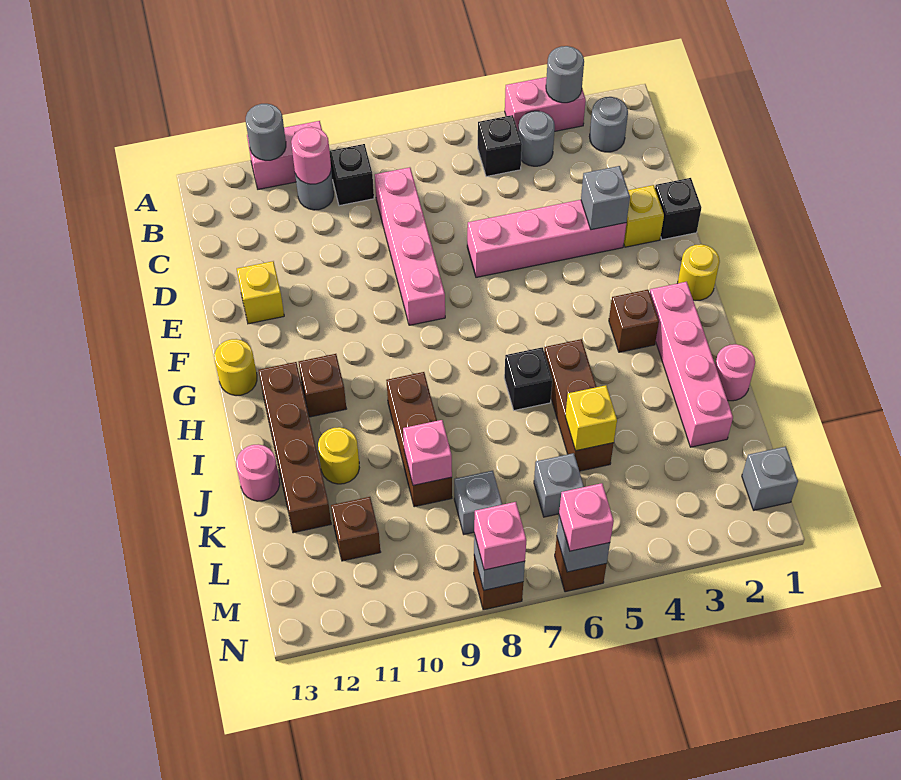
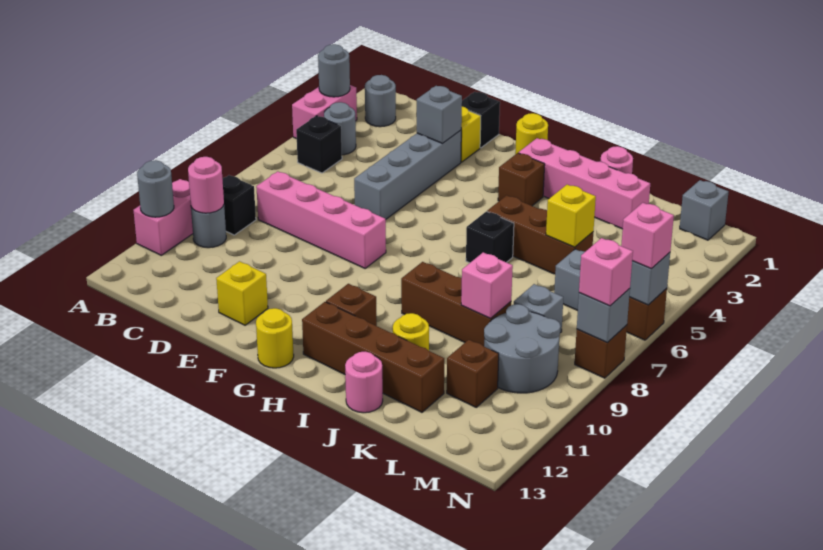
pink brick E3:E6 level 1 -> grey brick E3:E6 level 1
none -> grey round brick L9:M10 level 1

